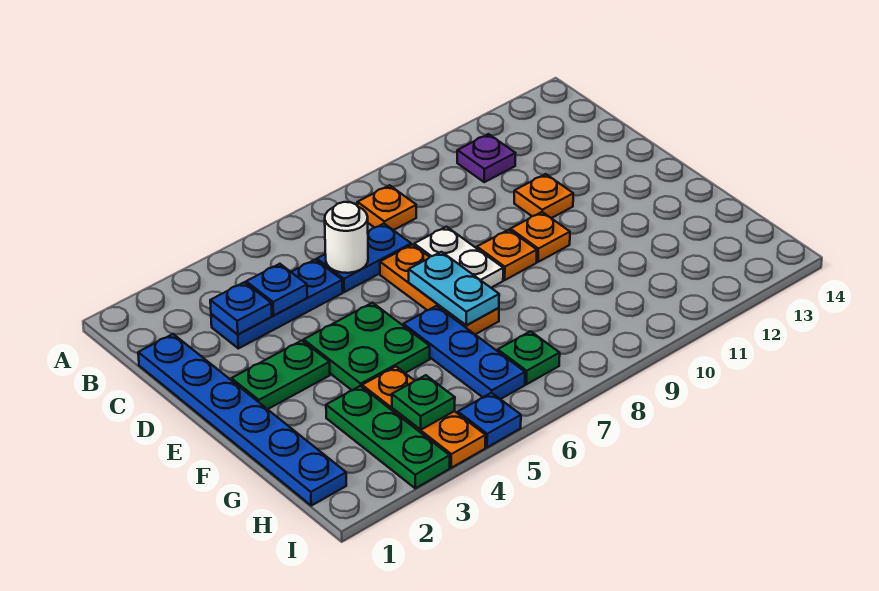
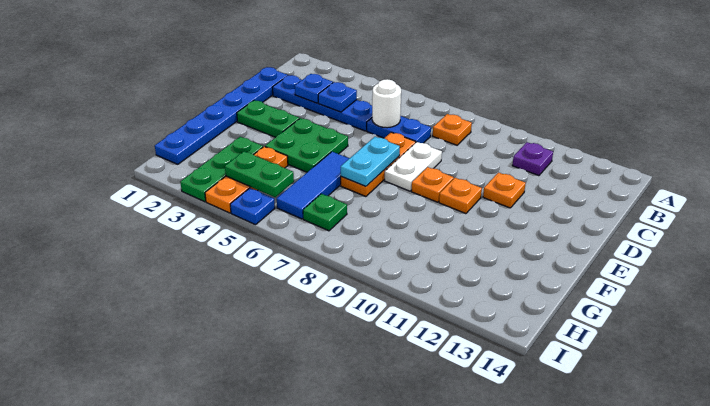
blue plate C3:C5 level 1 -> blue plate C2:C5 level 1
blue plate F6:H6 level 1 -> blue tile F6:H6 level 1
green plate H4 level 2 -> green plate H4:H5 level 2

